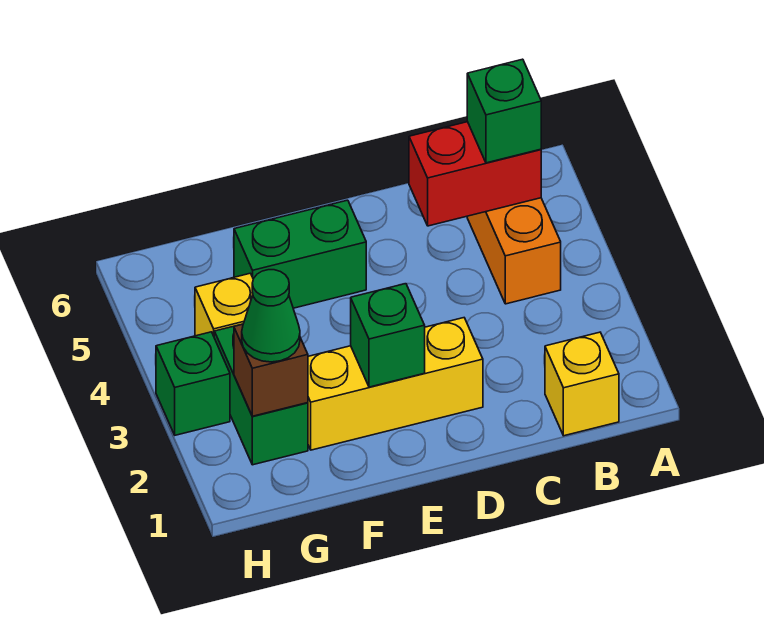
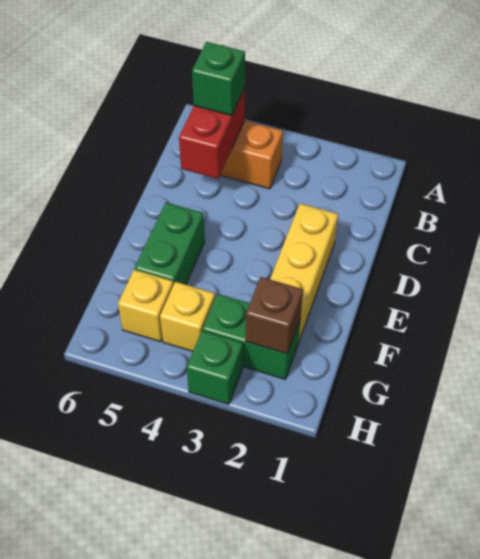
yellow brick B1 level 1 -> yellow brick G5 level 1
green brick E2 level 2 -> none
green cone G2 level 3 -> none

